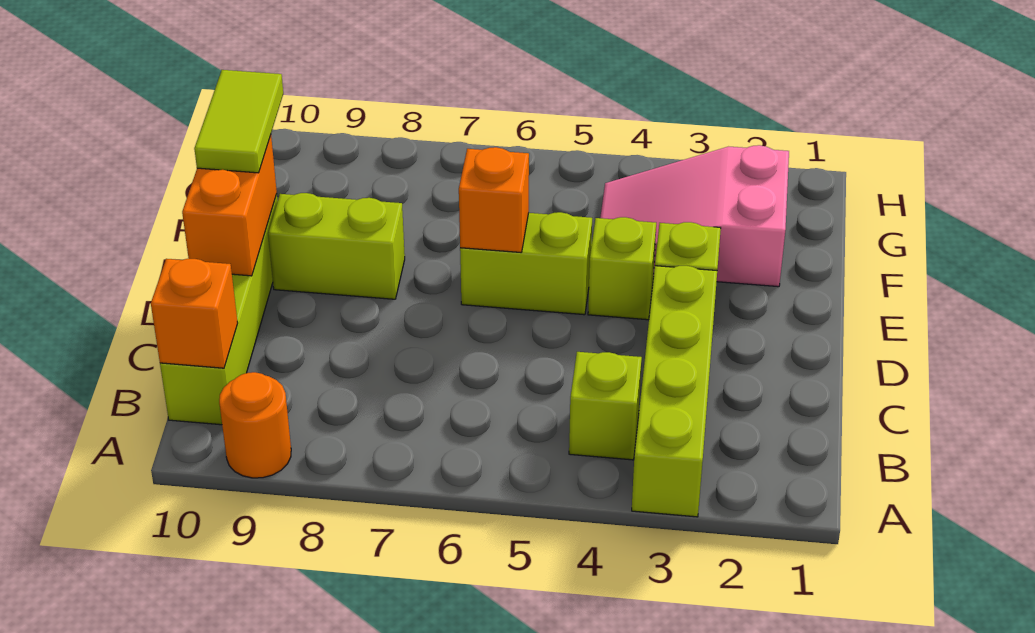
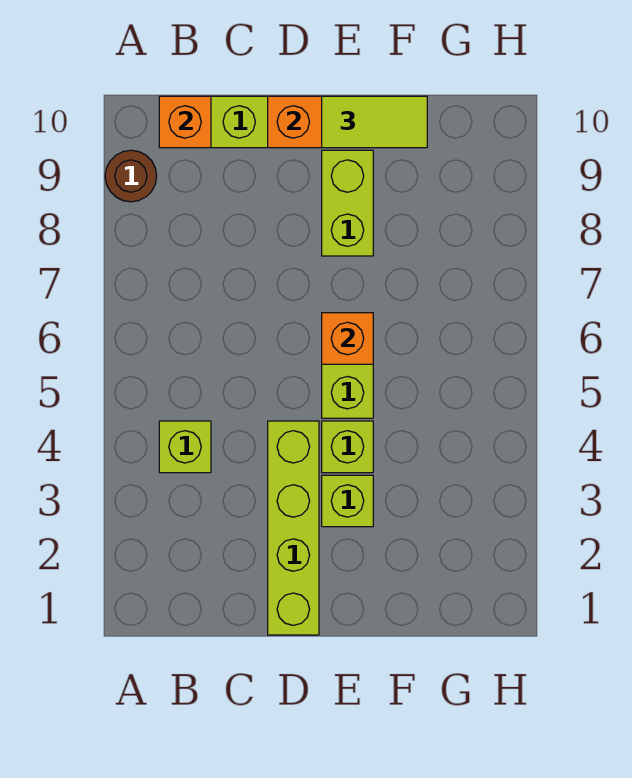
lime brick A3:D3 level 1 -> lime brick D1:D4 level 1
orange round brick A9 level 1 -> brown round brick A9 level 1
pink slope F2:G4 level 1 top 2 -> none

